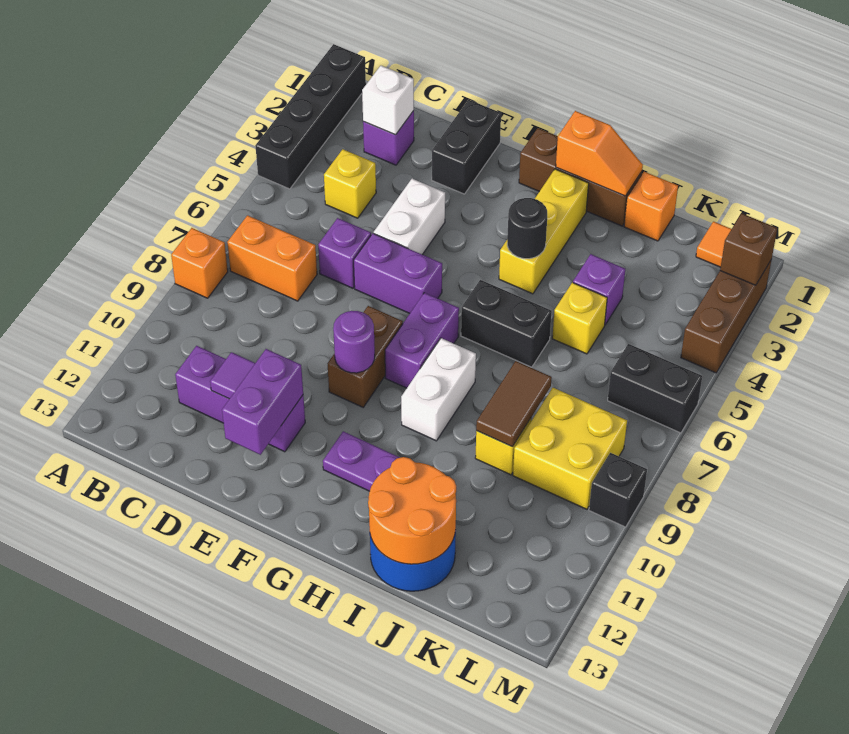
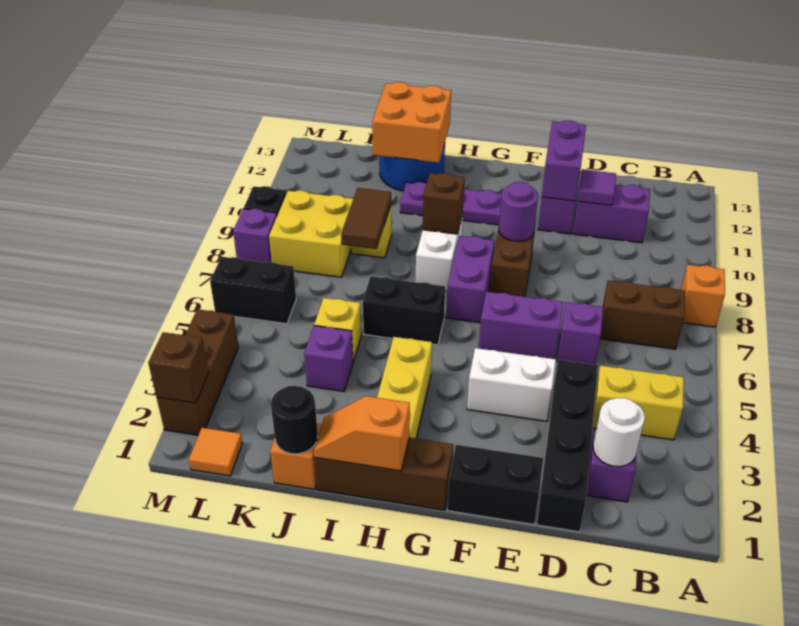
black brick A1:A4 level 1 -> black brick D1:D4 level 1
orange brick B7:C7 level 1 -> brown brick B7:C7 level 1
white brick C2 level 2 -> white round brick C2 level 2
yellow brick C4 level 1 -> yellow brick B4:C4 level 1
black brick E1:E2 level 1 -> black brick E1:F1 level 1
white brick E4:E5 level 1 -> white brick E4:F4 level 1
black round brick H4 level 2 -> black round brick J1 level 2
none -> brown brick H9 level 2
orange round brick I12:J13 level 2 -> orange brick I12:J13 level 2
none -> purple brick M8 level 1

